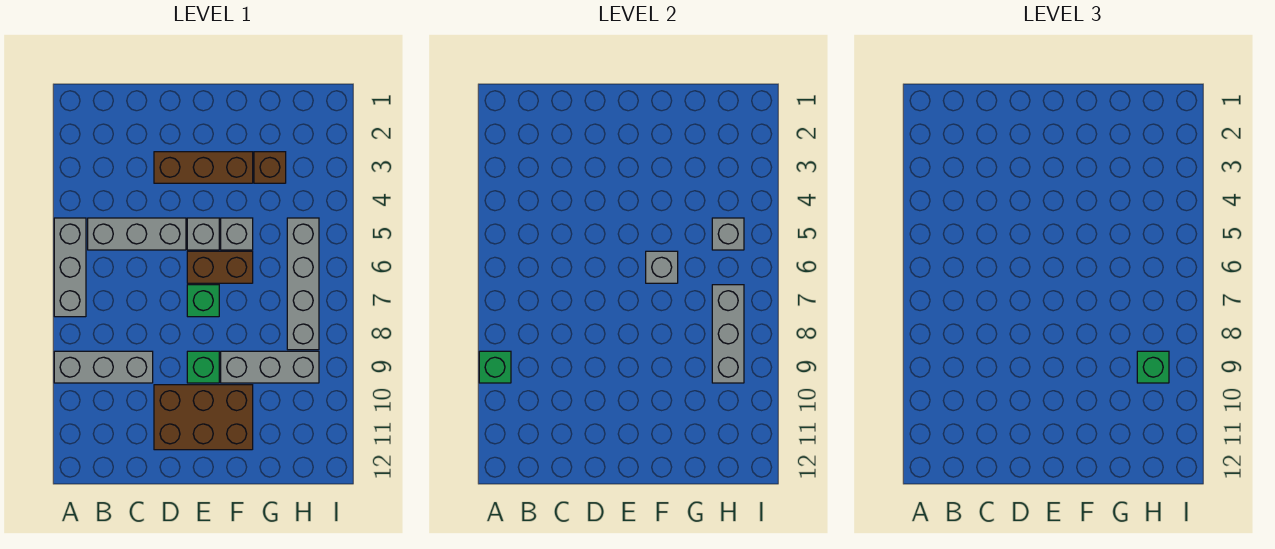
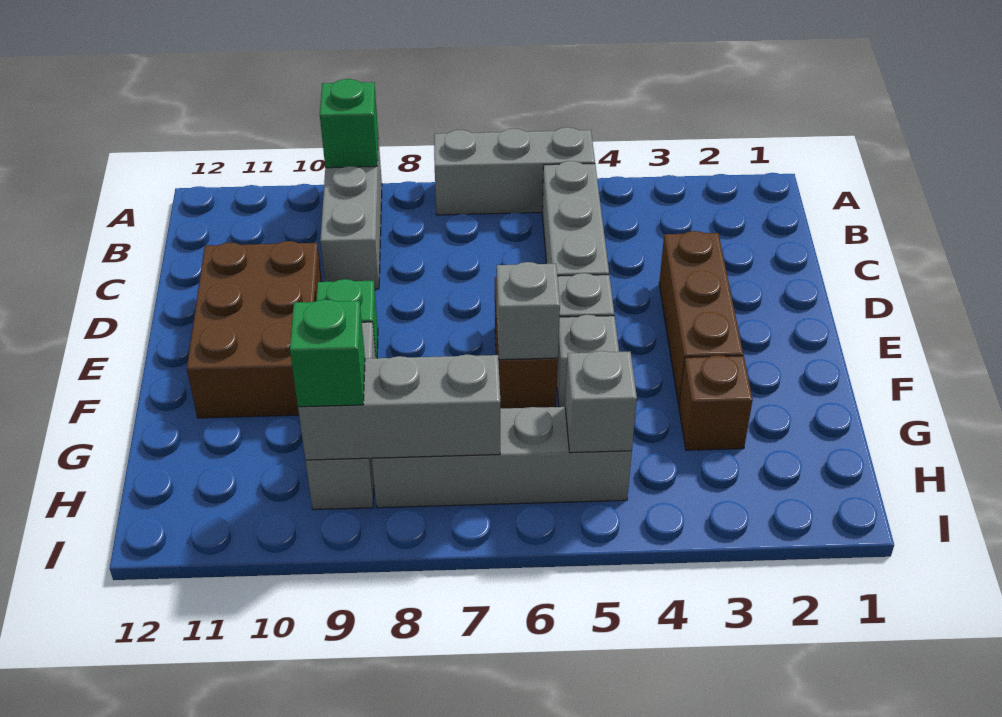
green brick E7 level 1 -> none

